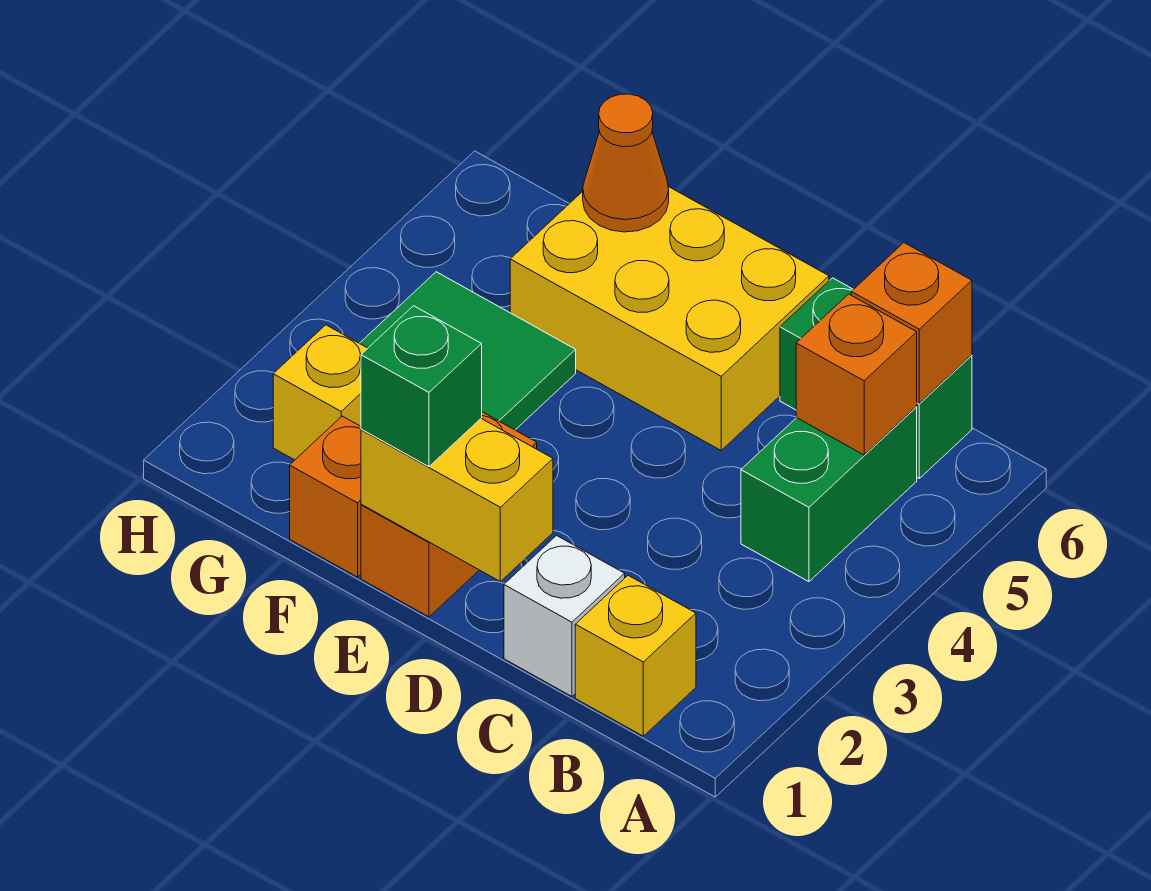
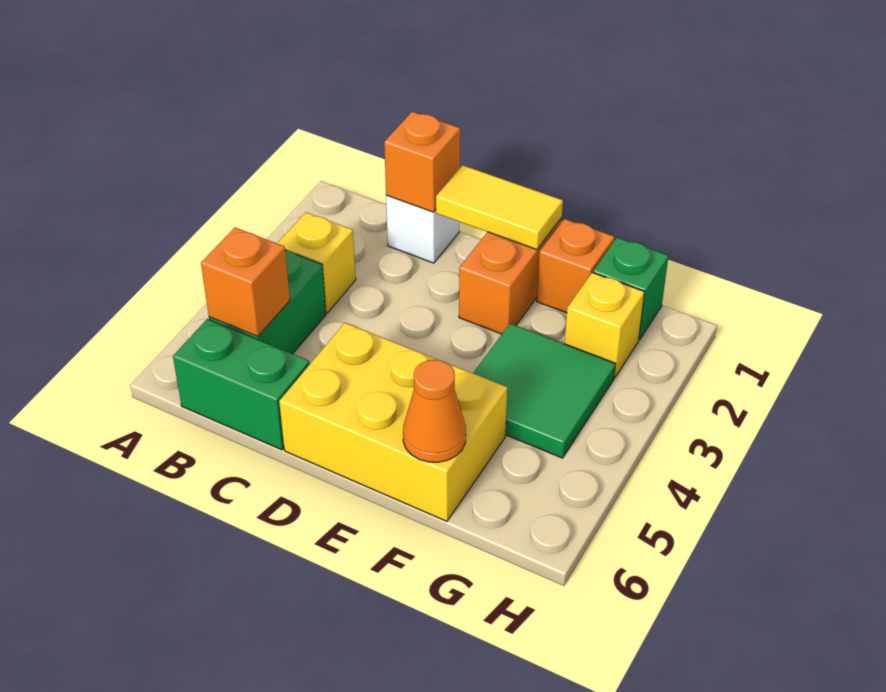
yellow brick B1 level 1 -> yellow brick B3 level 1
orange brick B6 level 2 -> orange brick C1 level 2
yellow brick D1:E1 level 2 -> yellow tile D1:E1 level 2
green brick E1 level 3 -> green brick G1 level 1

